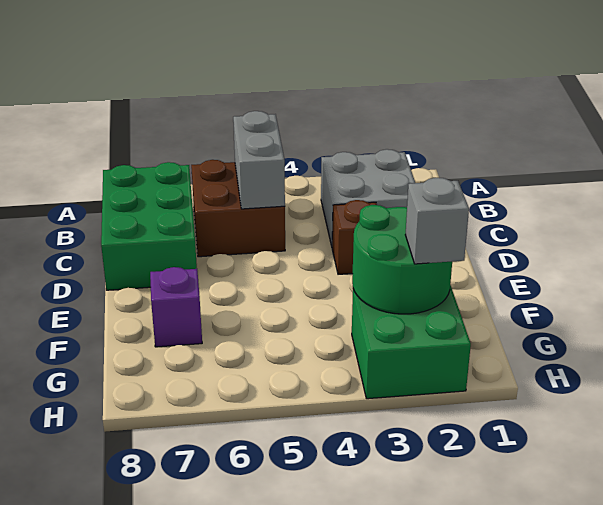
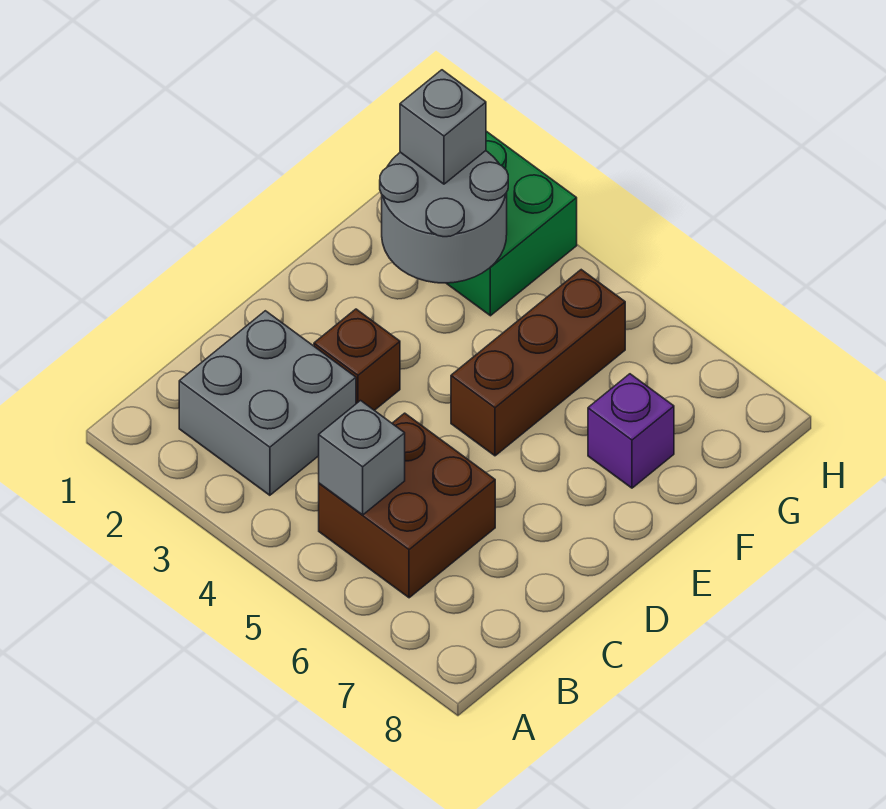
grey brick B5:C5 level 2 -> grey brick B5 level 2
green brick B7:D8 level 1 -> none
none -> brown brick E5:G5 level 1
green round brick F2:G3 level 2 -> grey round brick F2:G3 level 2

